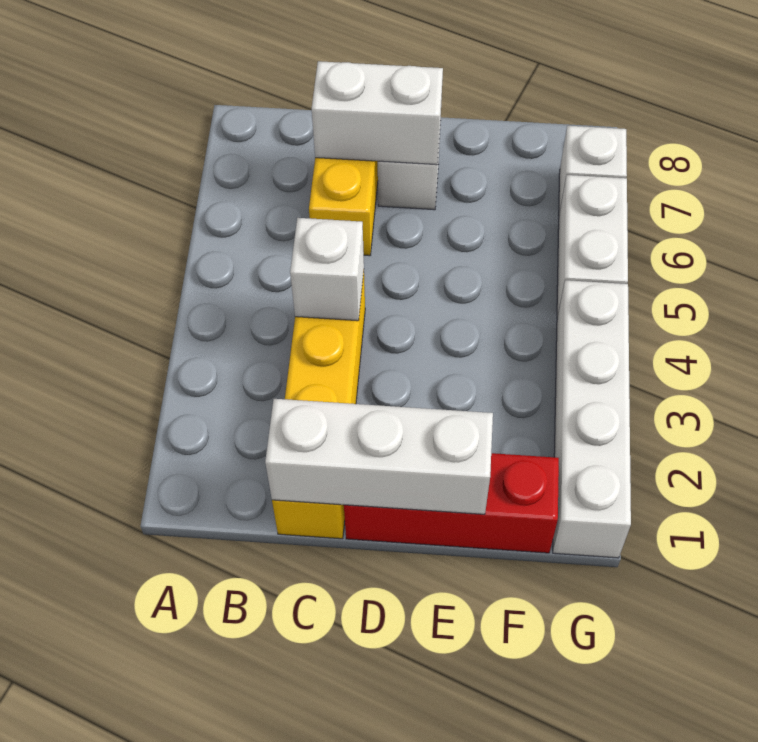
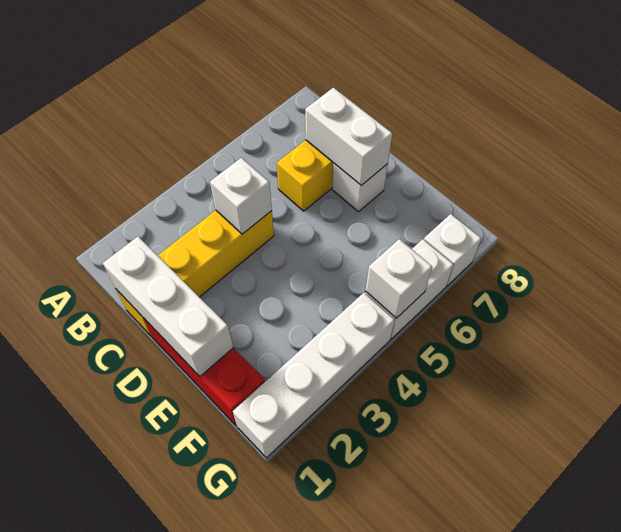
none -> white brick G5 level 2

